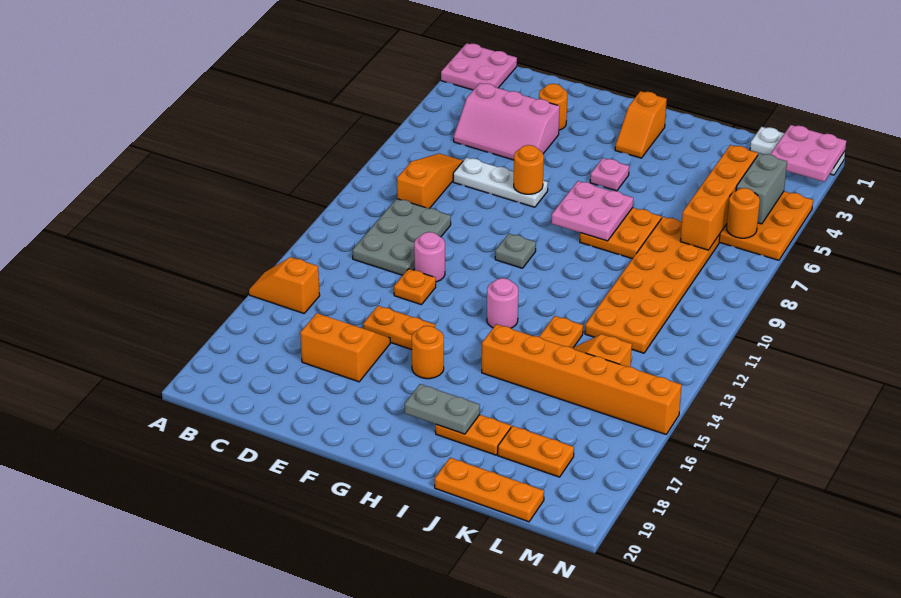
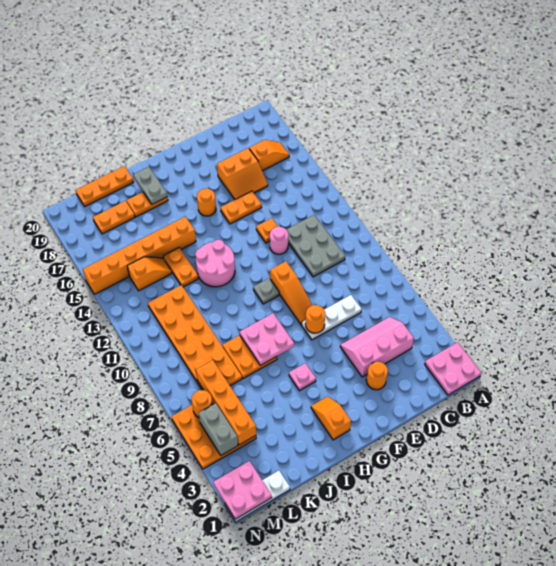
orange slope A15:B15 level 1 top B -> orange slope B17:C17 level 1 top C
orange slope C7:C9 level 1 top 9 -> orange slope F8:F10 level 1 top 10
pink round brick H13 level 1 -> pink round brick H12:I13 level 1
grey plate H18:I18 level 2 -> grey plate I18:I19 level 2

